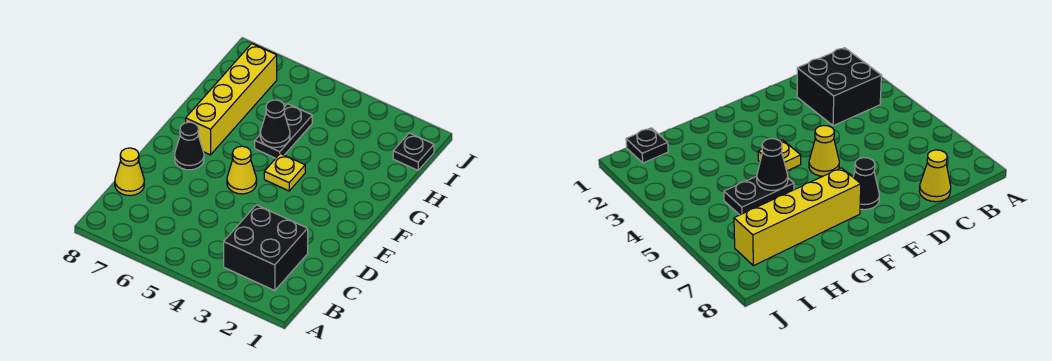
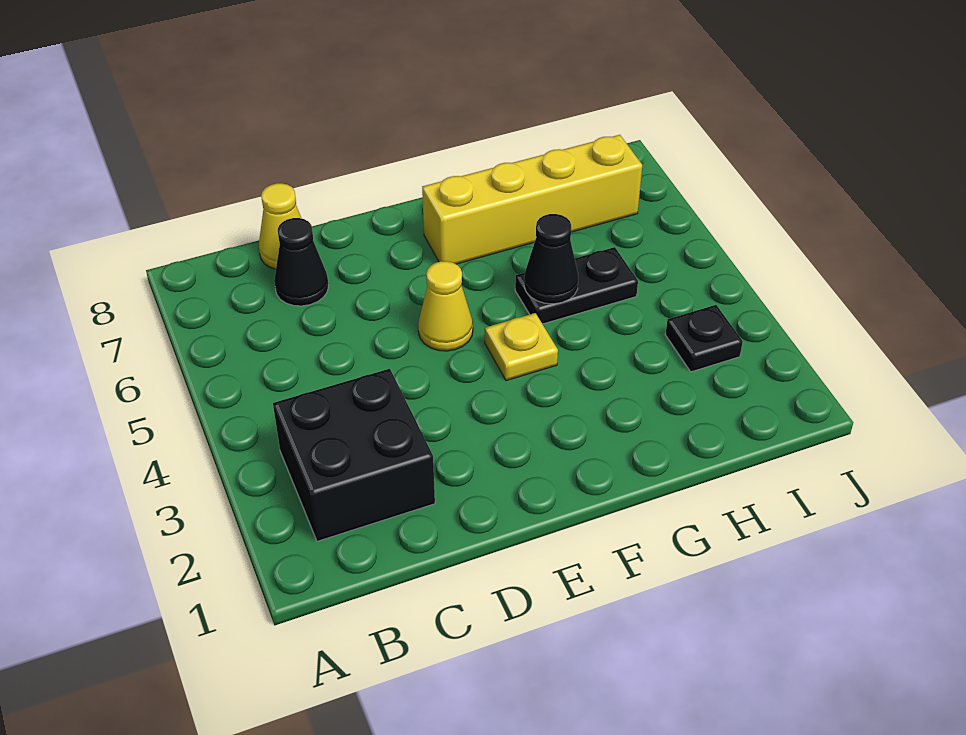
black cone E7 level 1 -> black cone C7 level 1
black plate I1 level 1 -> black plate I3 level 1

